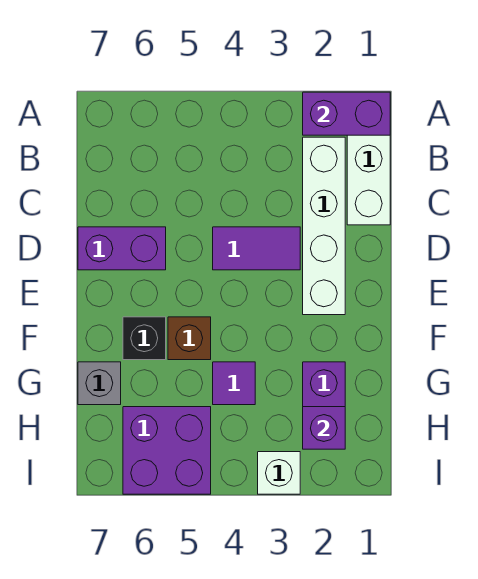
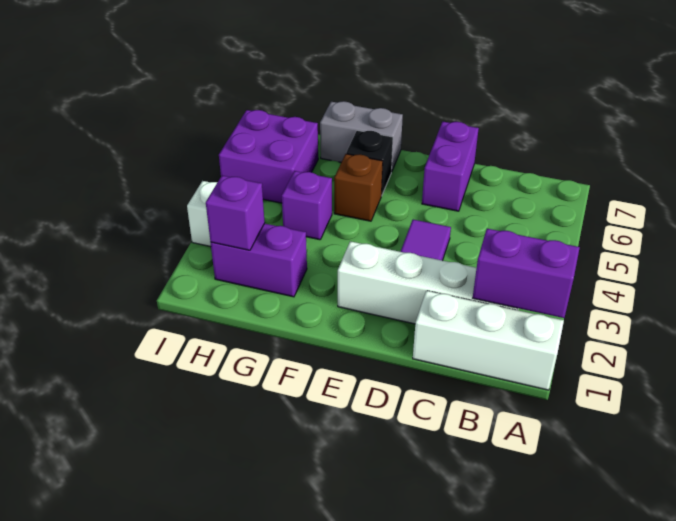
purple brick A1:A2 level 2 -> purple brick A2:B2 level 2
purple tile G4 level 1 -> purple brick G4 level 1
grey brick G7 level 1 -> grey brick F7:G7 level 1

